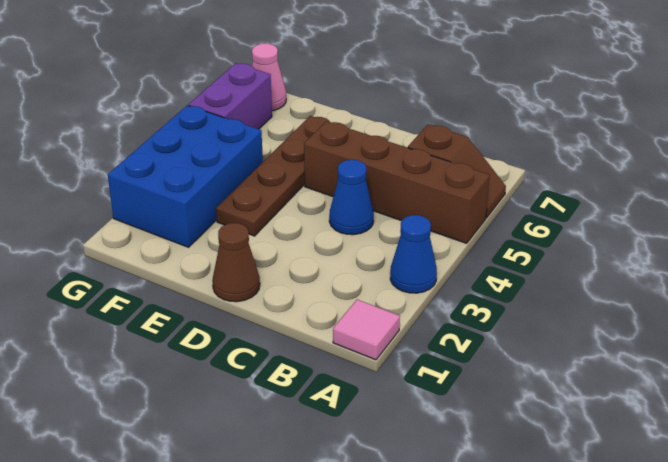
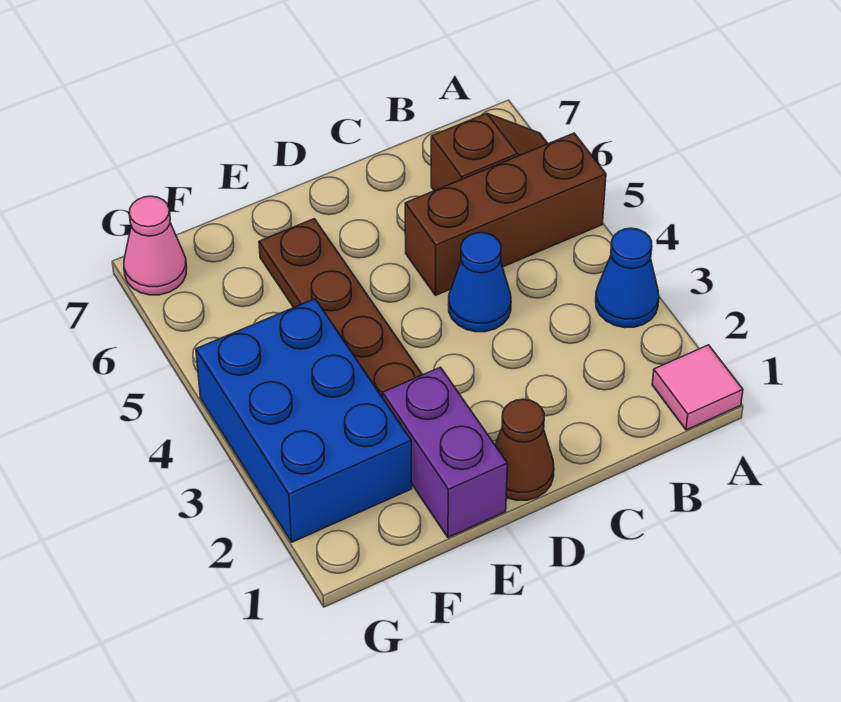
brown brick A5:D5 level 1 -> brown brick A5:C5 level 1
purple brick G5:G6 level 1 -> purple brick E1:E2 level 1

